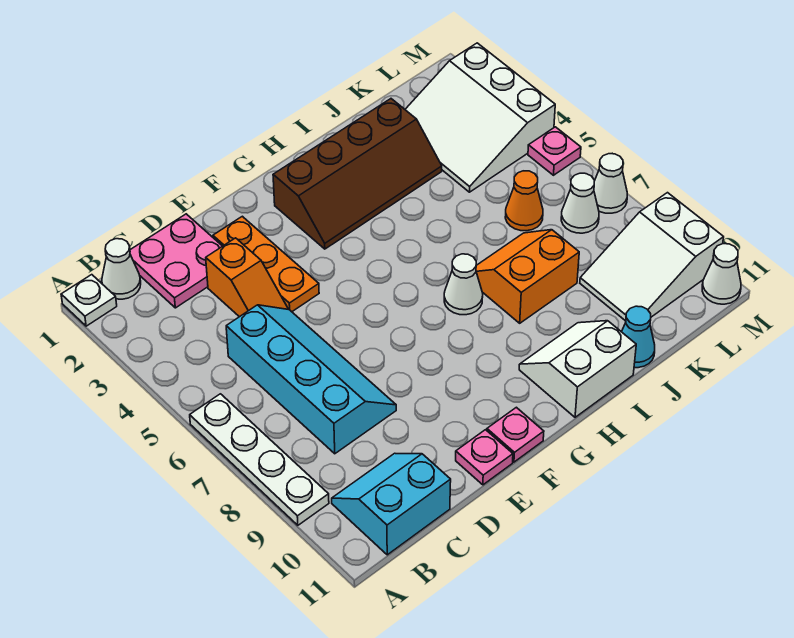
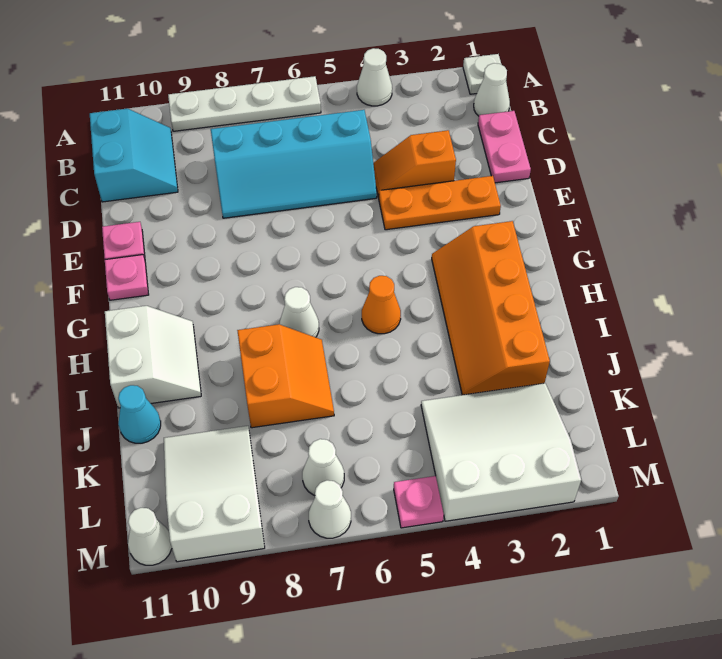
none -> white cone A4 level 1
pink plate C1:D2 level 1 -> pink plate C1:D1 level 1
brown slope G2:J3 level 1 top 2 -> orange slope G2:J3 level 1 top 2
orange cone K6 level 1 -> orange cone H5 level 1

